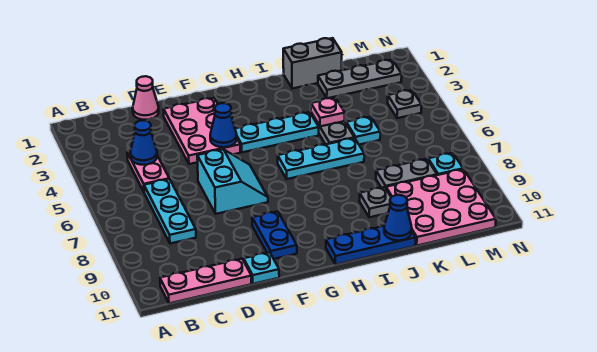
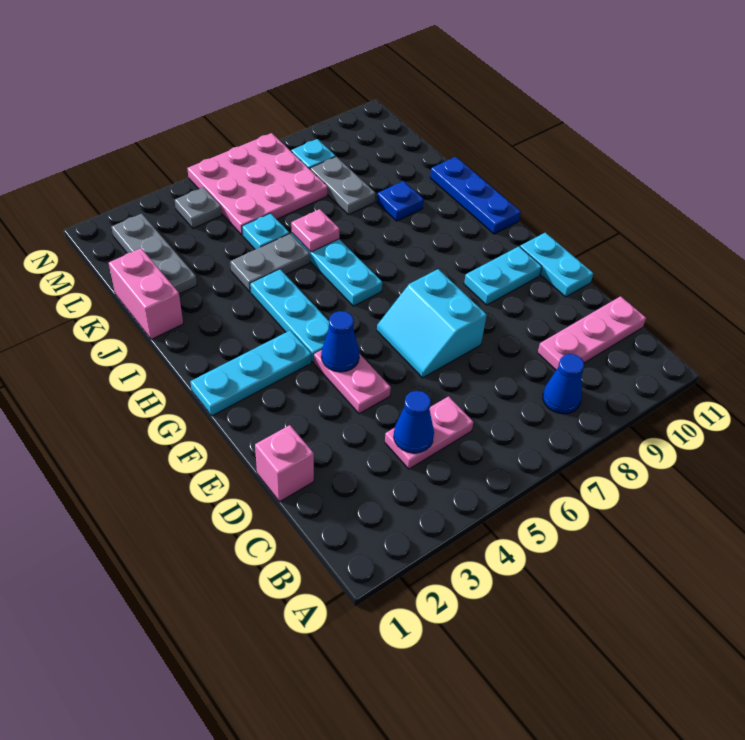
pink plate B11:D11 level 1 -> pink plate C9:C11 level 1
cyan plate C6:C8 level 1 -> cyan plate G1:G3 level 1
pink cone D1 level 1 -> pink brick D1 level 1
pink plate E2:F4 level 1 -> pink plate E4:F4 level 1
cyan slope E6:F7 level 1 top E -> cyan slope E6:F7 level 1 top 7
cyan plate E11 level 1 -> cyan plate E11:F11 level 1
blue plate F9:F10 level 1 -> cyan plate F9:F10 level 1
grey brick J1:K1 level 1 -> pink brick J1:K1 level 1
pink plate J4 level 2 -> pink plate J6 level 2
grey plate J9 level 1 -> blue plate J9 level 1
blue cone J11 level 2 -> blue cone B8 level 1
pink plate K9:M11 level 1 -> pink plate L5:N7 level 1

